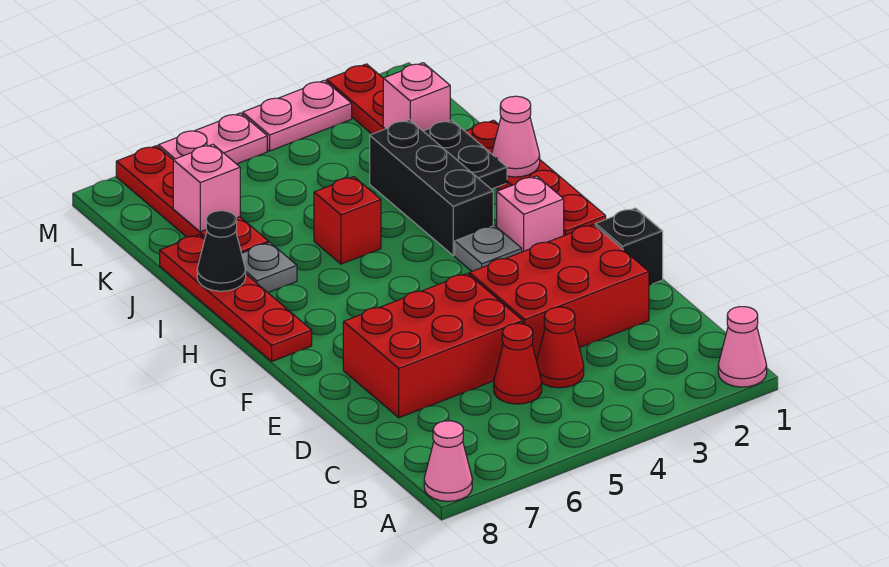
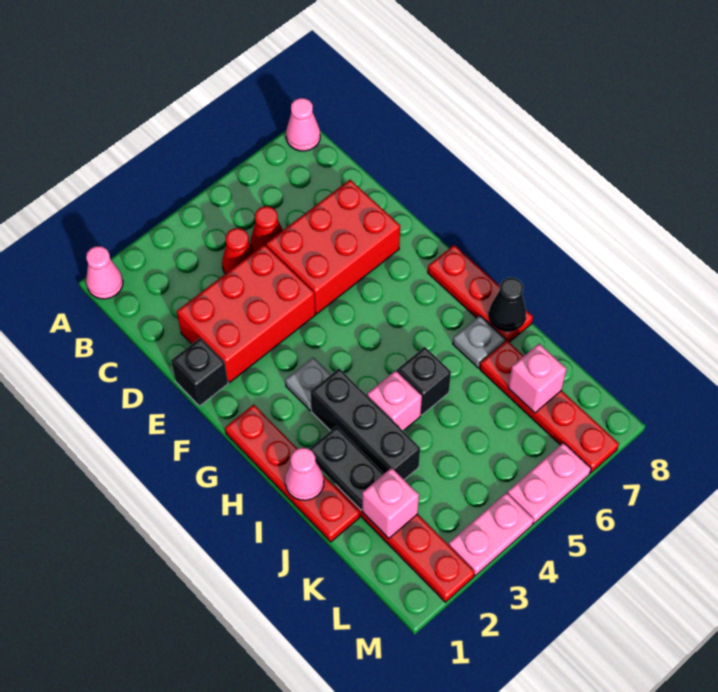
pink brick G2 level 1 -> pink brick I4 level 1
red plate G8:J8 level 1 -> red plate G8:I8 level 1
red brick I5 level 1 -> black brick I5 level 1

